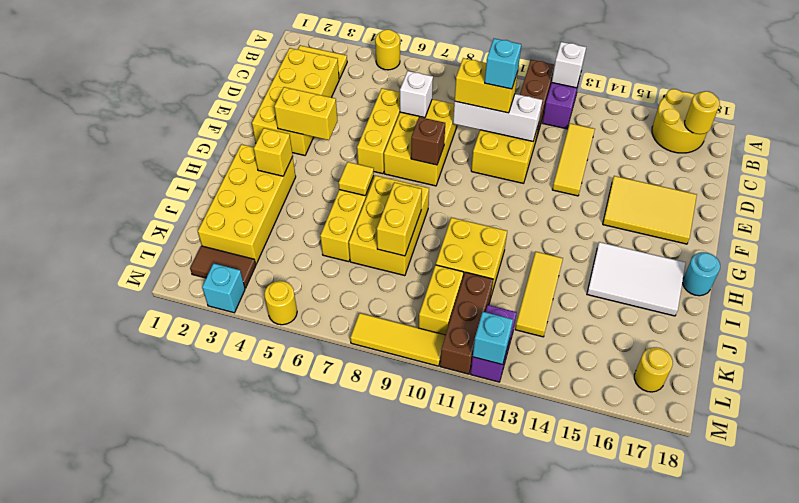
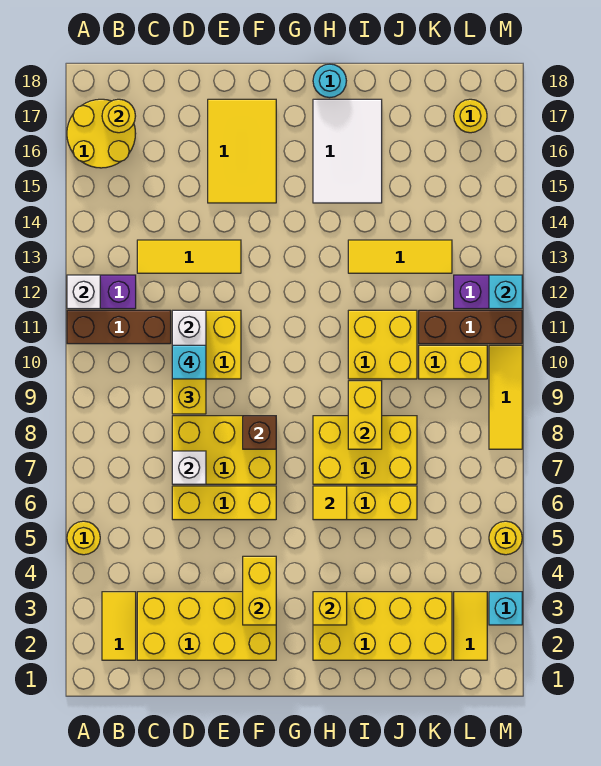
yellow brick I8:J8 level 2 -> yellow brick I8:I9 level 2
brown tile L2:L3 level 1 -> yellow tile L2:L3 level 1

